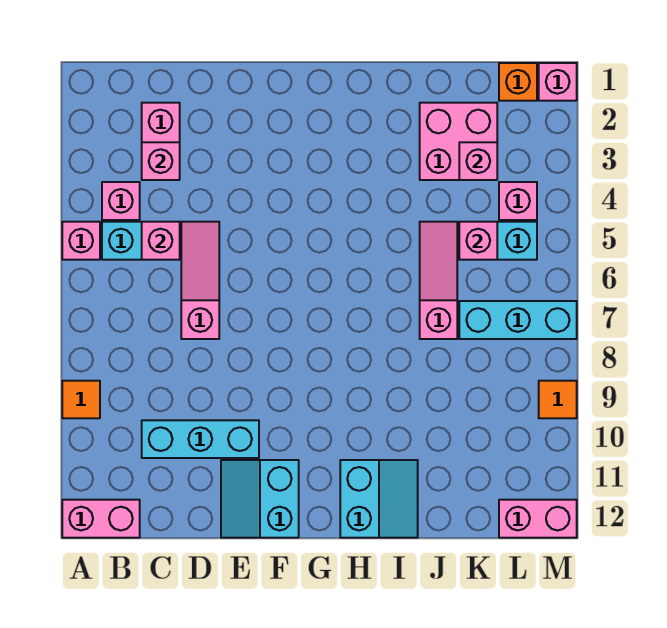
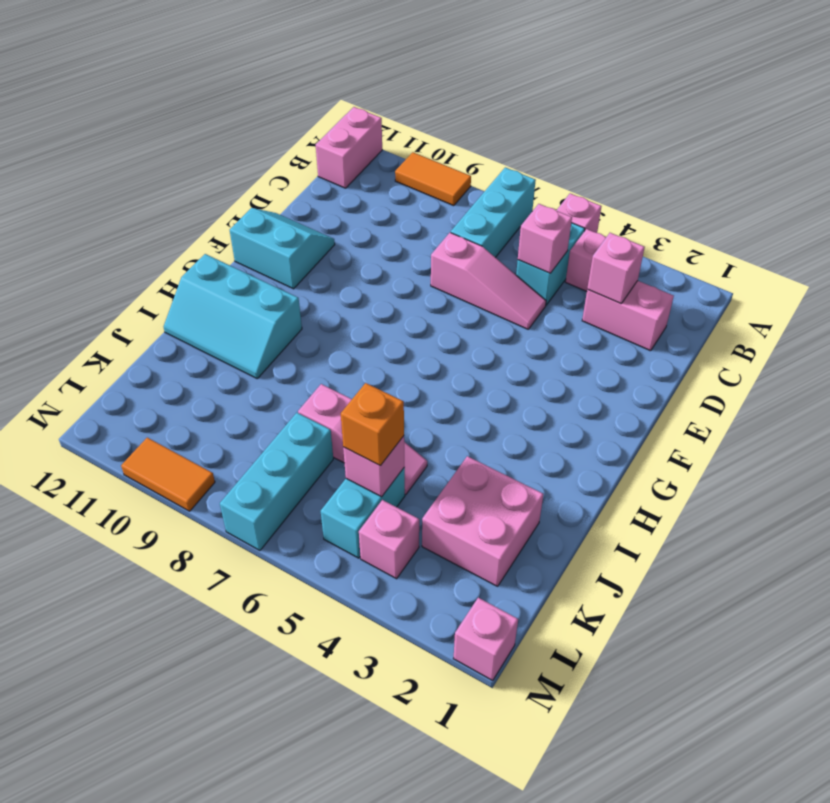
orange tile A9 level 1 -> orange tile A9:A10 level 1
cyan brick C10:E10 level 1 -> cyan brick A7:C7 level 1
cyan slope H11:I12 level 1 top H -> cyan slope H10:I12 level 1 top H
pink brick K3 level 2 -> none
orange brick L1 level 1 -> orange brick K5 level 3
pink brick L12:M12 level 1 -> none
orange tile M9 level 1 -> orange tile M9:M10 level 1

